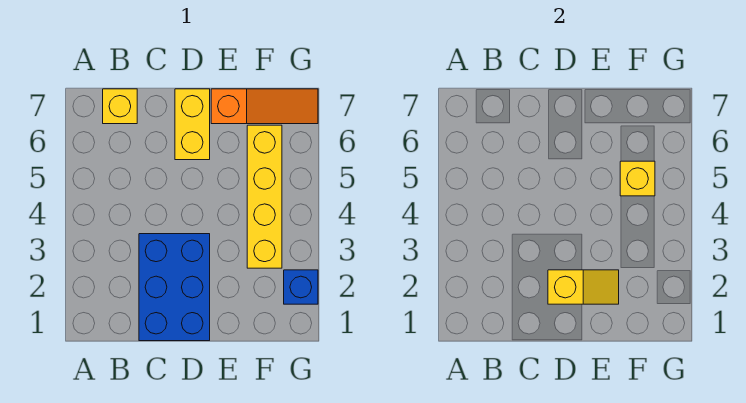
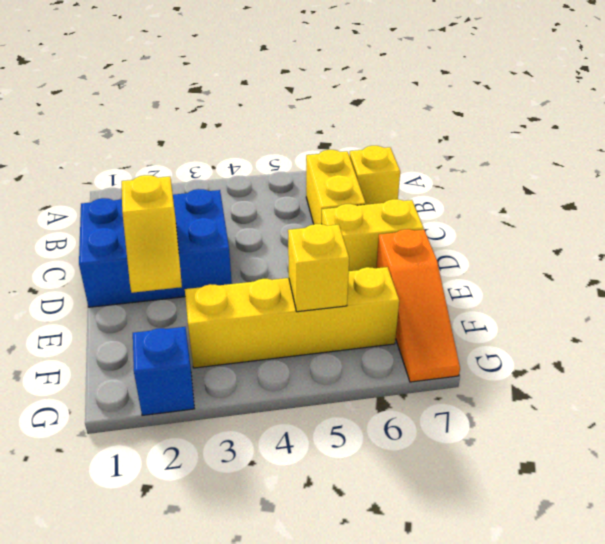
none -> yellow brick B6:C6 level 1

